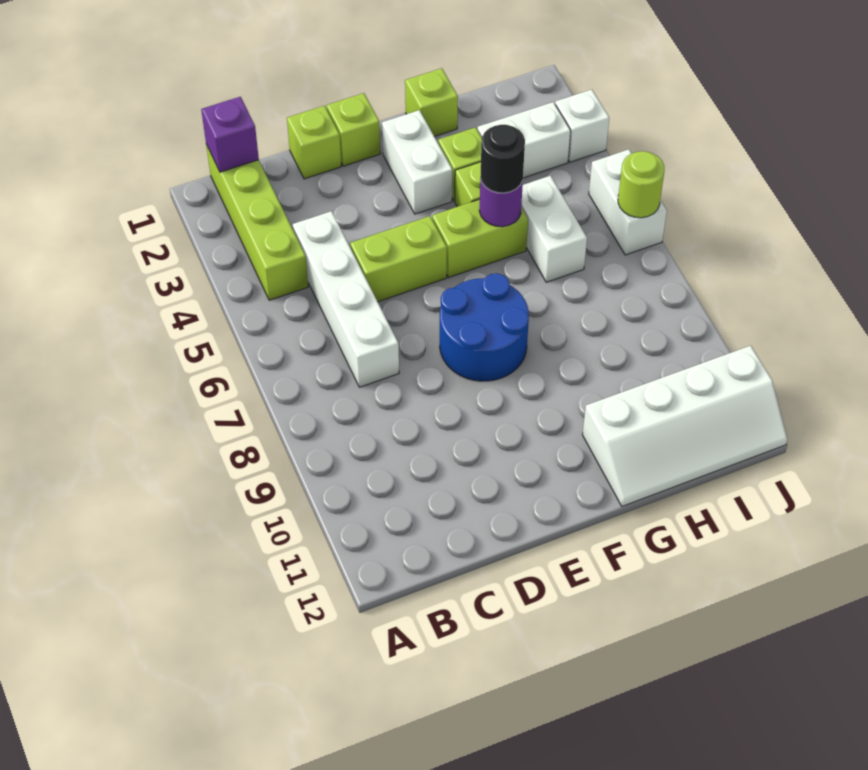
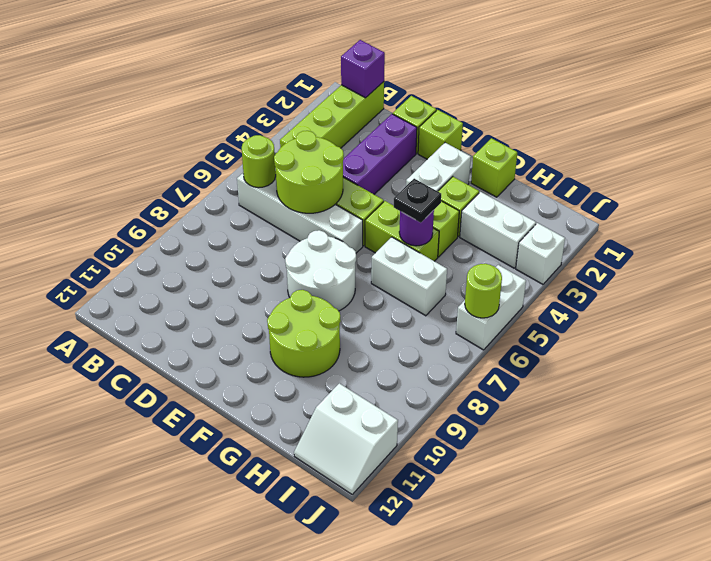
none -> lime round brick B6 level 2
white brick C4:C7 level 1 -> white brick B6:E6 level 1
none -> lime round brick C5:D6 level 2
none -> purple brick D2:D4 level 1
blue round brick E7:F8 level 1 -> white round brick E7:F8 level 1
none -> lime round brick F9:G10 level 1
black round brick G5 level 3 -> black plate G5 level 3
white slope G11:J12 level 1 top 11 -> white slope I11:J12 level 1 top 11
white brick H5:H6 level 1 -> white brick G6:H6 level 1

